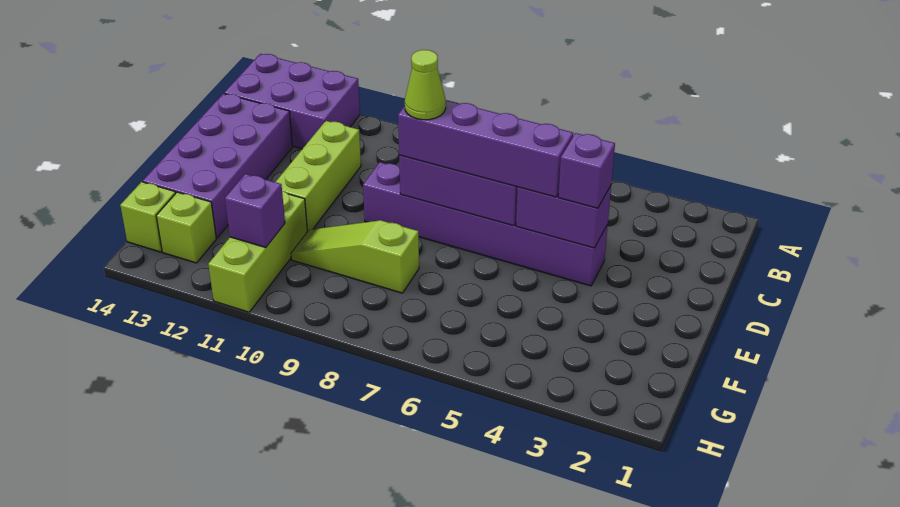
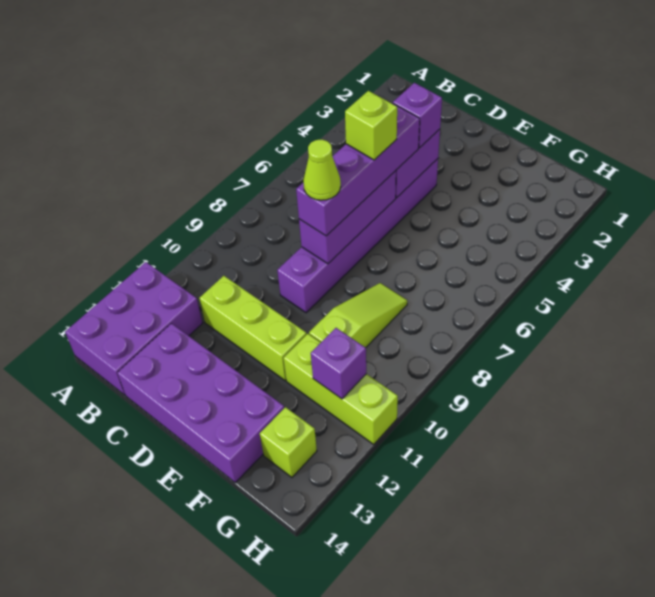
lime slope F8:F10 level 1 top 8 -> lime slope F8:F10 level 1 top 10
lime brick G14 level 1 -> lime brick D6 level 4

